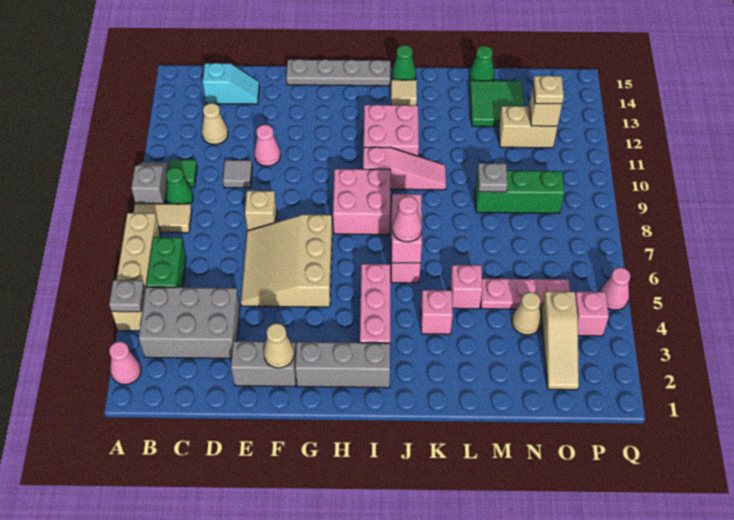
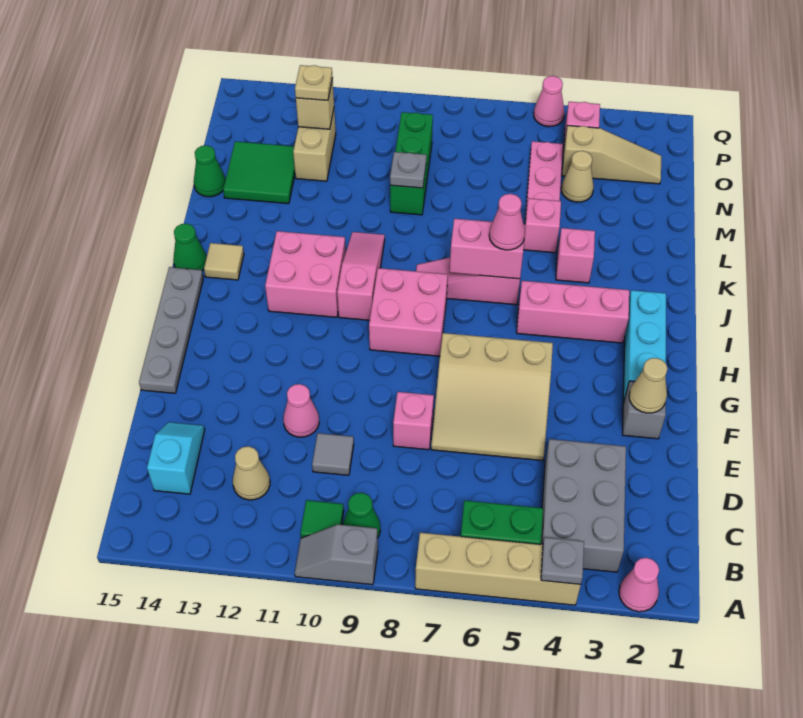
tan tile A8:B8 level 1 -> none
grey brick E2:F2 level 1 -> grey brick F2 level 1
tan brick E8 level 1 -> pink brick E8 level 1
grey brick G2:I2 level 1 -> cyan brick G2:I2 level 1

